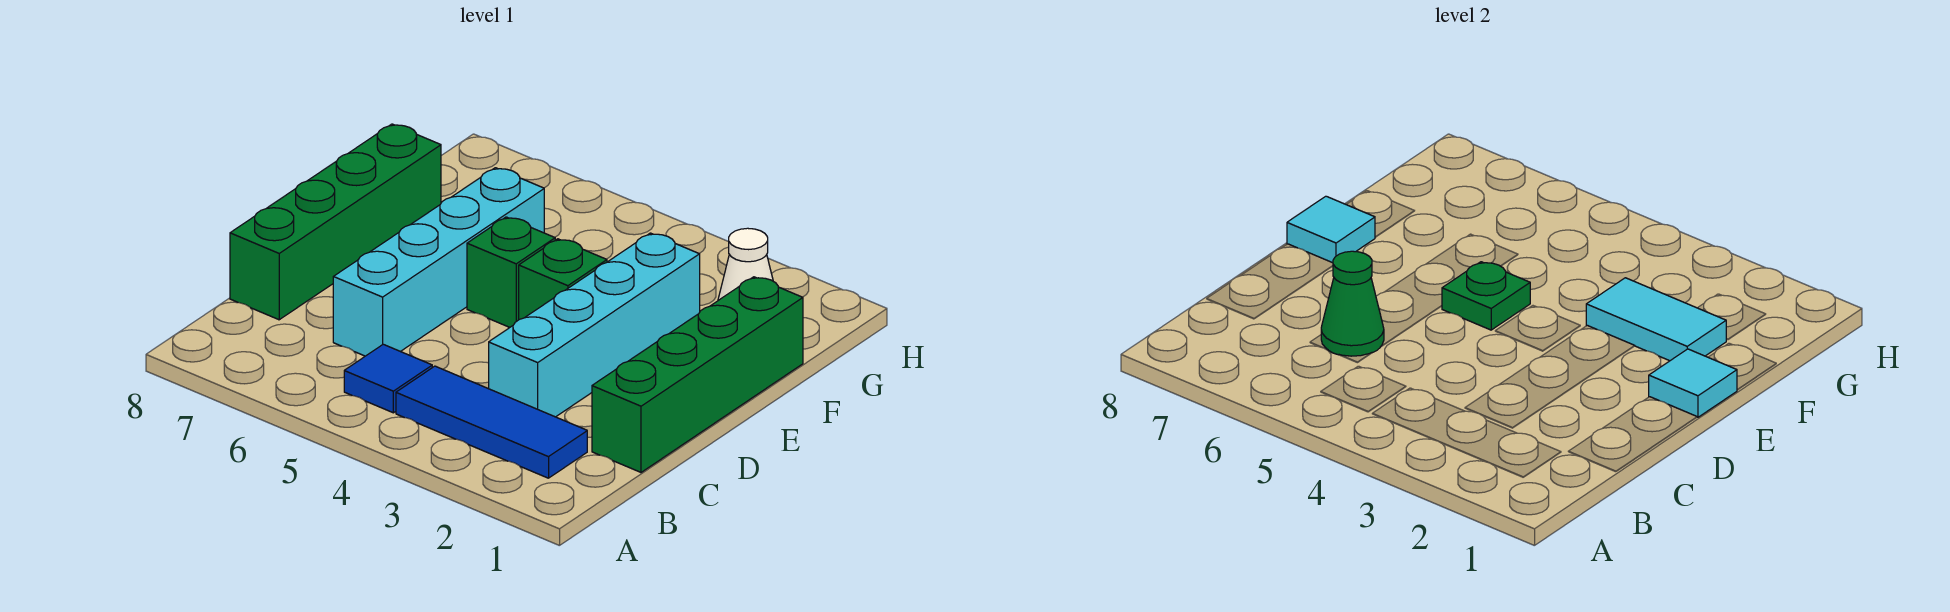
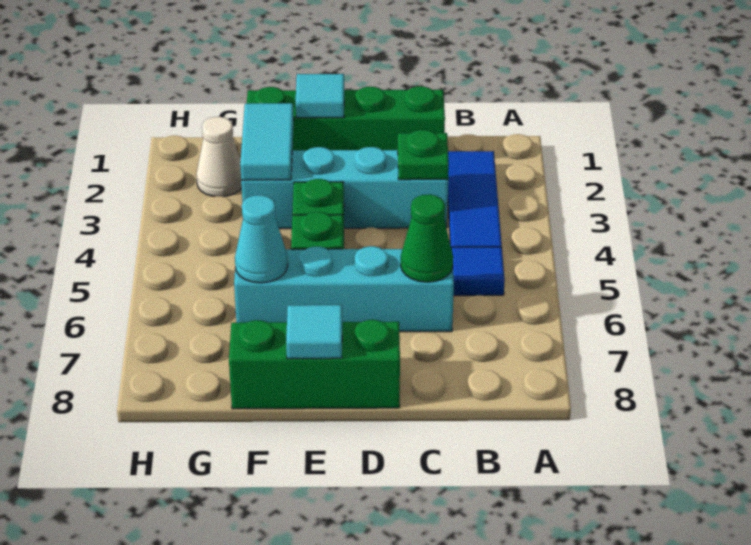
green brick C8:F8 level 1 -> green brick D8:F8 level 1
green plate E5 level 2 -> green plate C3 level 2
none -> cyan cone F6 level 2

